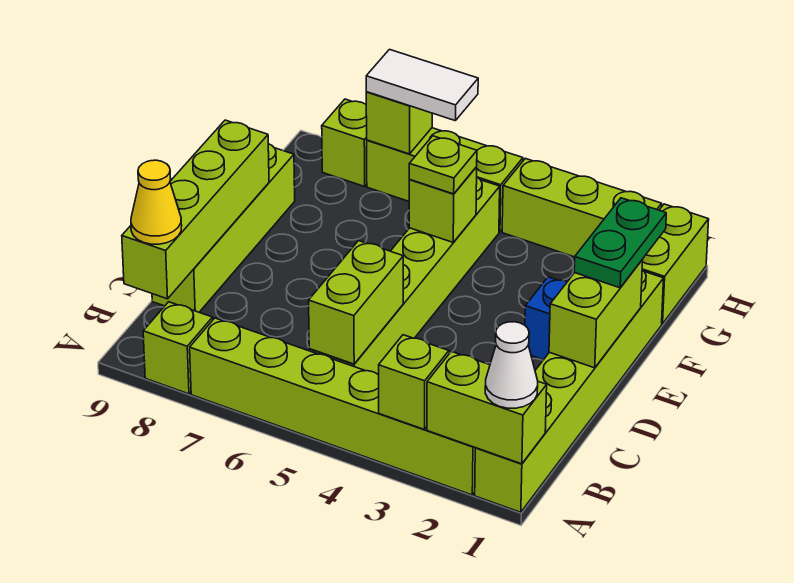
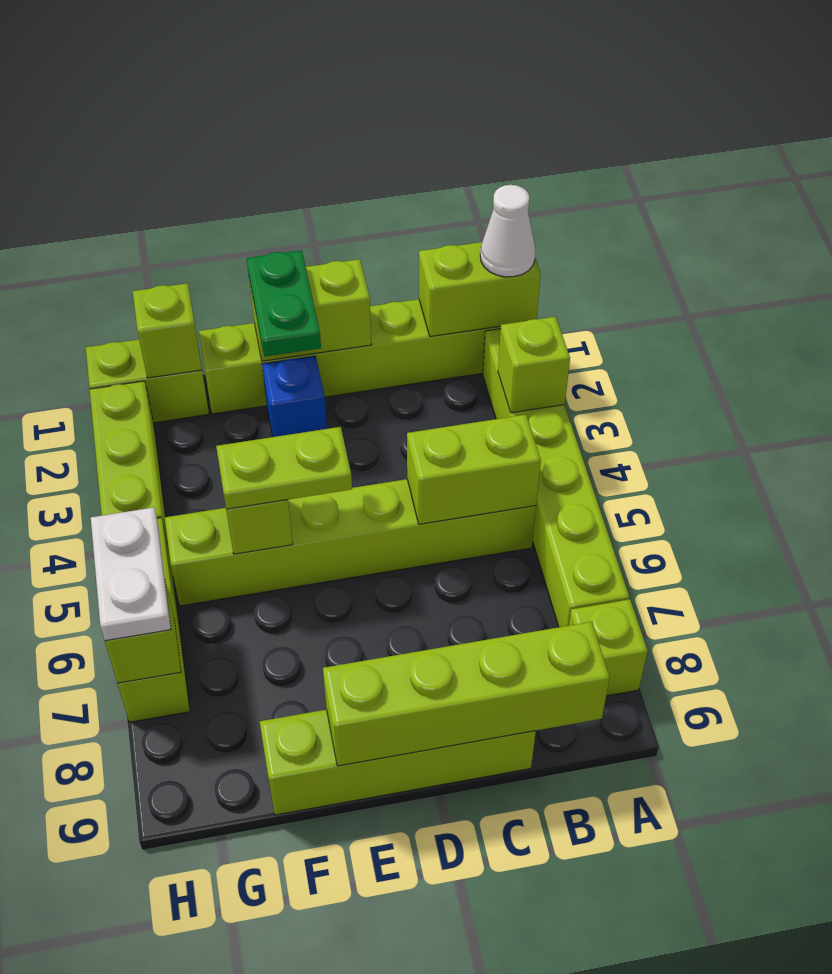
lime brick A1:A2 level 2 -> lime brick A1:B1 level 2
yellow cone B9 level 3 -> none
green plate E1:F1 level 3 -> green plate E1:E2 level 3
lime plate F5 level 3 -> lime plate E5:F5 level 3
white tile H6:H7 level 3 -> white plate H6:H7 level 3
lime brick H8 level 1 -> lime brick G1 level 2

